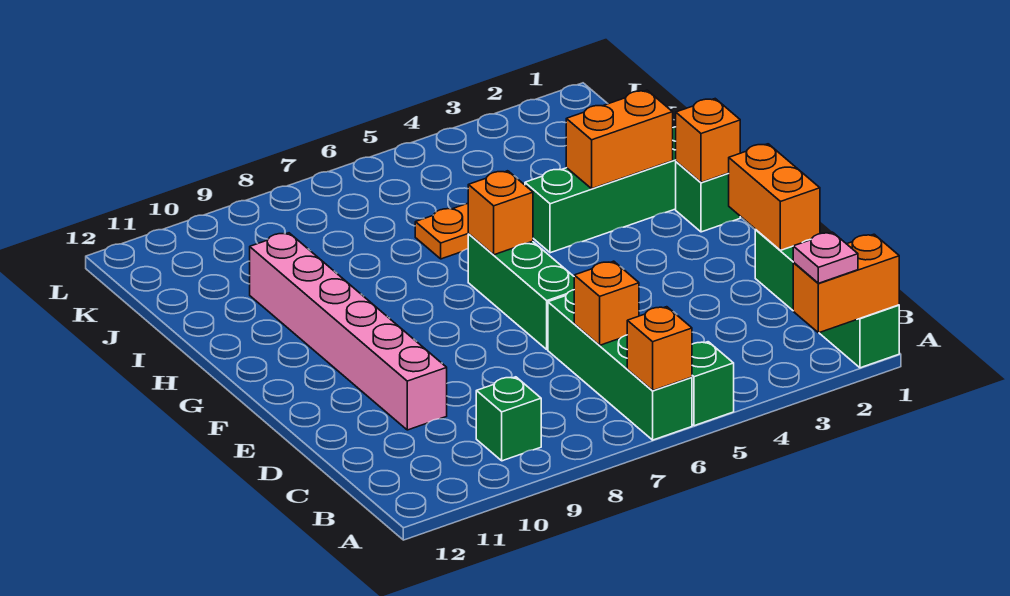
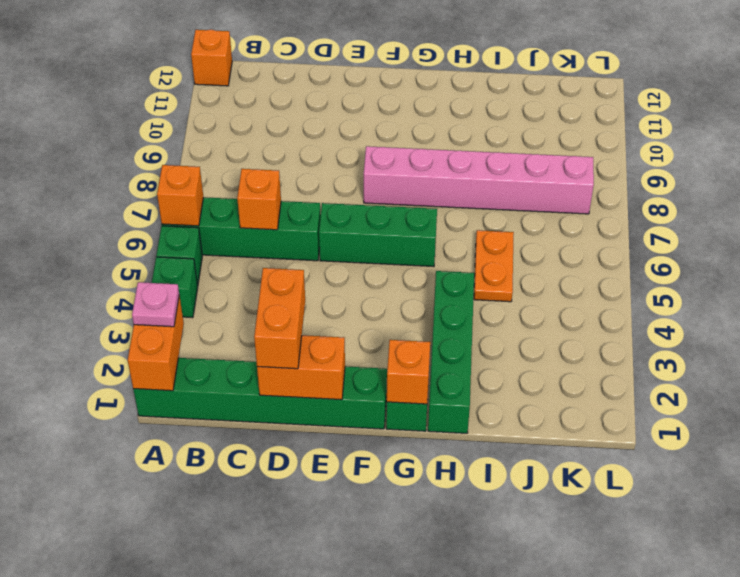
green brick A1:D1 level 1 -> green brick A1:F1 level 1
green brick B9 level 1 -> green brick A4 level 1
pink brick D10:I10 level 1 -> pink brick F8:K8 level 1
orange brick G6 level 2 -> orange brick A12 level 1
orange brick H2:H3 level 2 -> orange brick D1:D2 level 3

